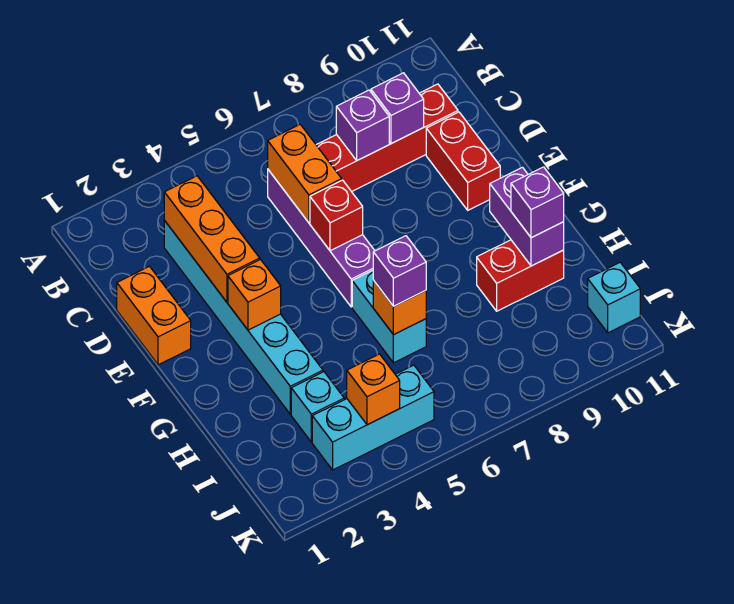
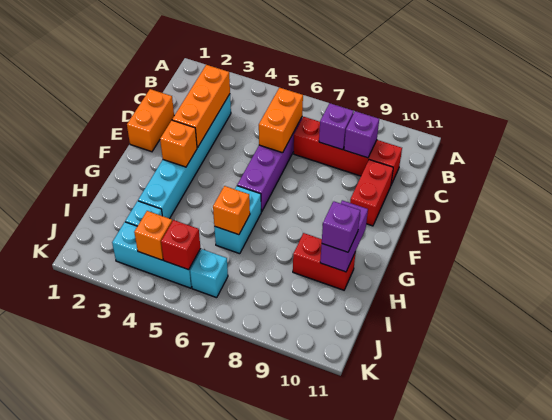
red brick E6 level 2 -> red brick J5 level 2
purple brick H6 level 3 -> none
cyan brick J11 level 1 -> cyan brick J6 level 1

